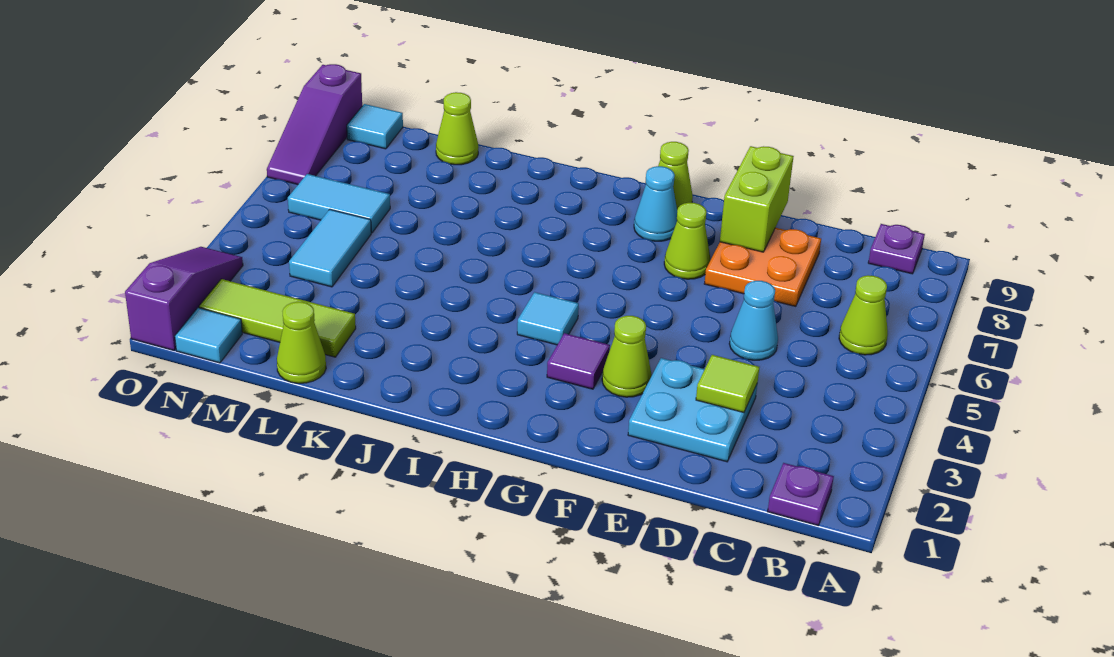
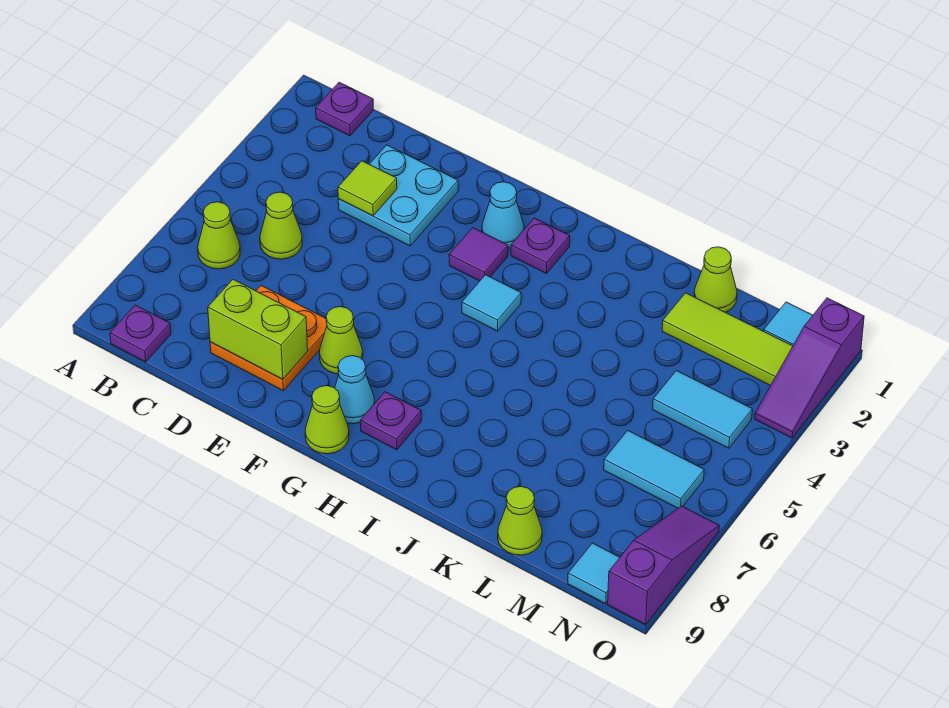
cyan cone D5 level 1 -> cyan cone G2 level 1
lime brick E8:E9 level 2 -> lime brick D8:E8 level 2
lime cone F3 level 1 -> lime cone C5 level 1
none -> purple plate H2 level 1
none -> purple plate H8 level 1
cyan tile M4:M5 level 1 -> cyan tile M4:N4 level 1

